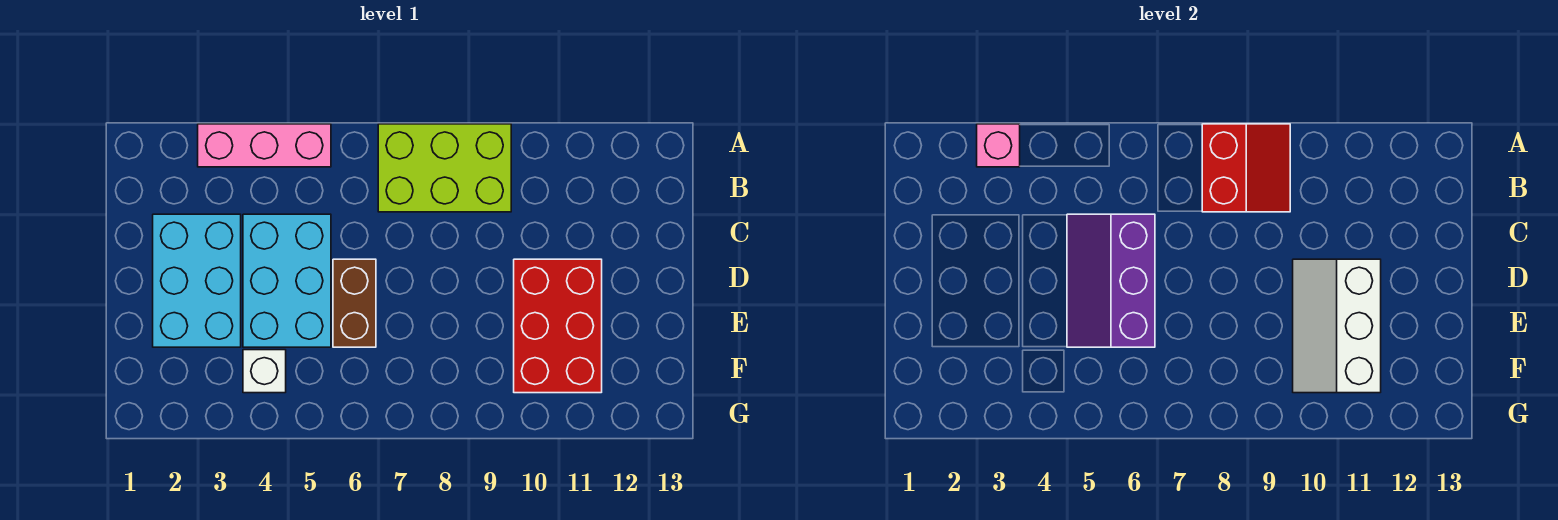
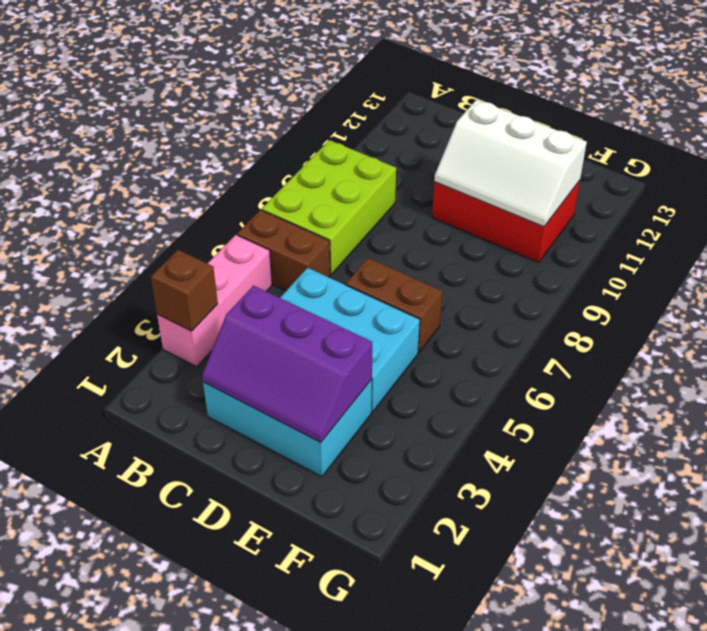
pink brick A3 level 2 -> brown brick A3 level 2
none -> brown brick A6:B6 level 1
red slope A8:B9 level 2 top 8 -> none
purple slope C5:E6 level 2 top 6 -> purple slope C2:E3 level 2 top 3
white brick F4 level 1 -> none

